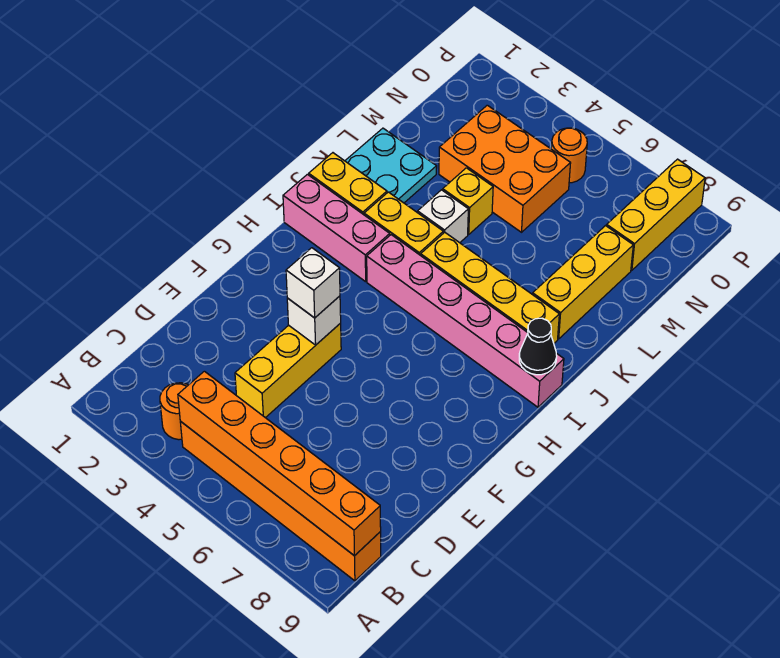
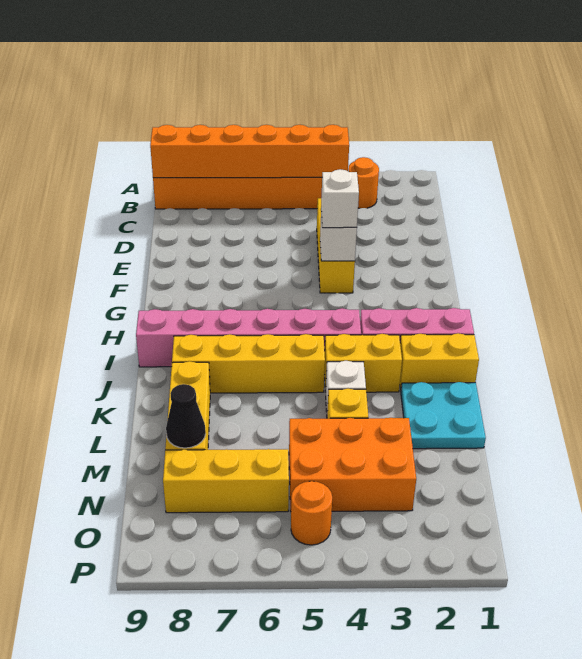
black cone I9 level 2 -> black cone M8 level 2
yellow brick N8:P8 level 1 -> yellow brick N6:N8 level 1

